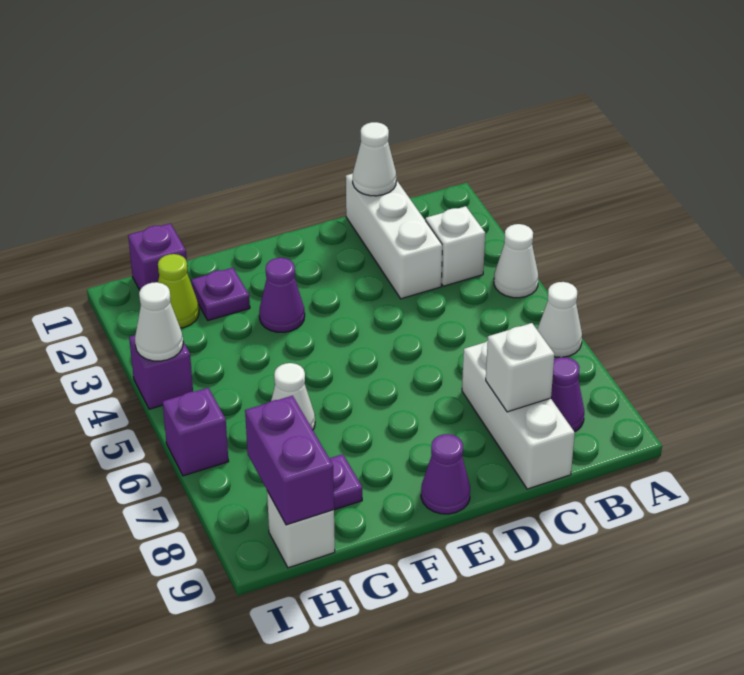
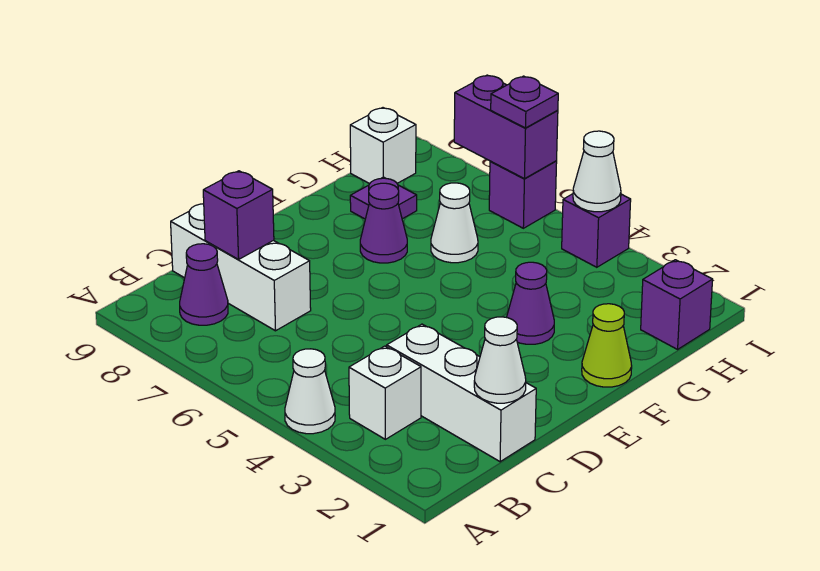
white cone A6 level 1 -> none
white brick C8 level 2 -> purple brick C8 level 2
purple cone E9 level 1 -> purple cone F7 level 1
purple plate G2 level 1 -> purple plate I6 level 3
lime cone H2 level 1 -> lime cone F1 level 1
purple brick H8:H9 level 2 -> purple brick I6:I7 level 2

